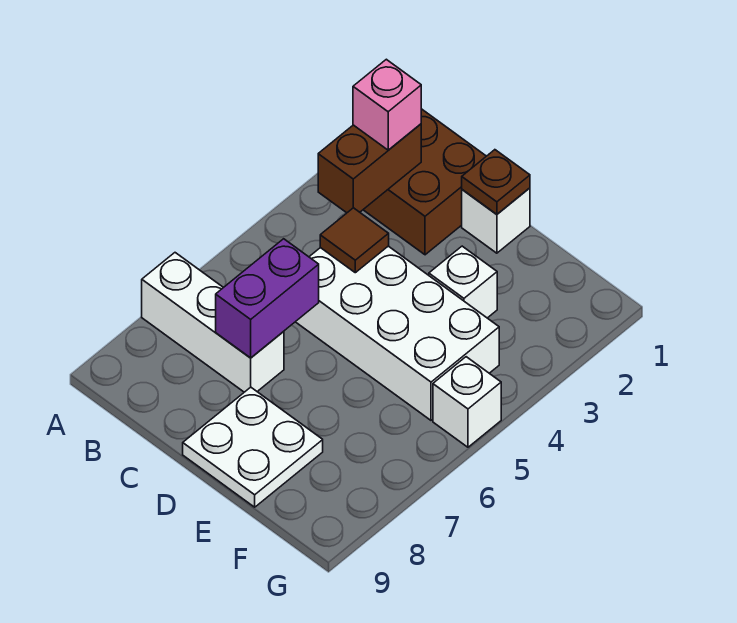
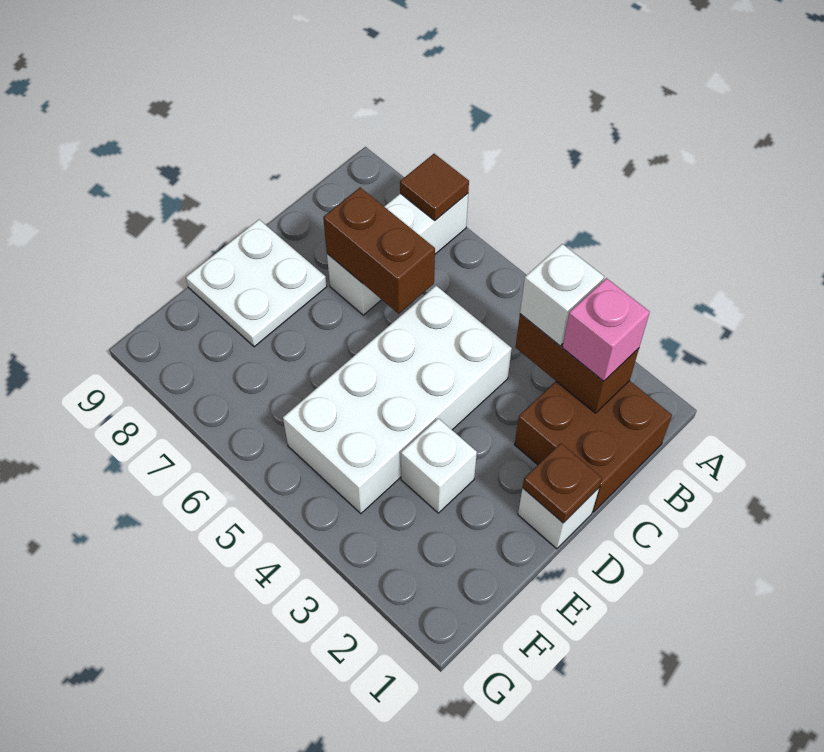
brown tile C4 level 2 -> brown tile A7 level 2
purple brick C6:C7 level 2 -> brown brick C6:C7 level 2
white brick G5 level 1 -> white brick B3 level 3

